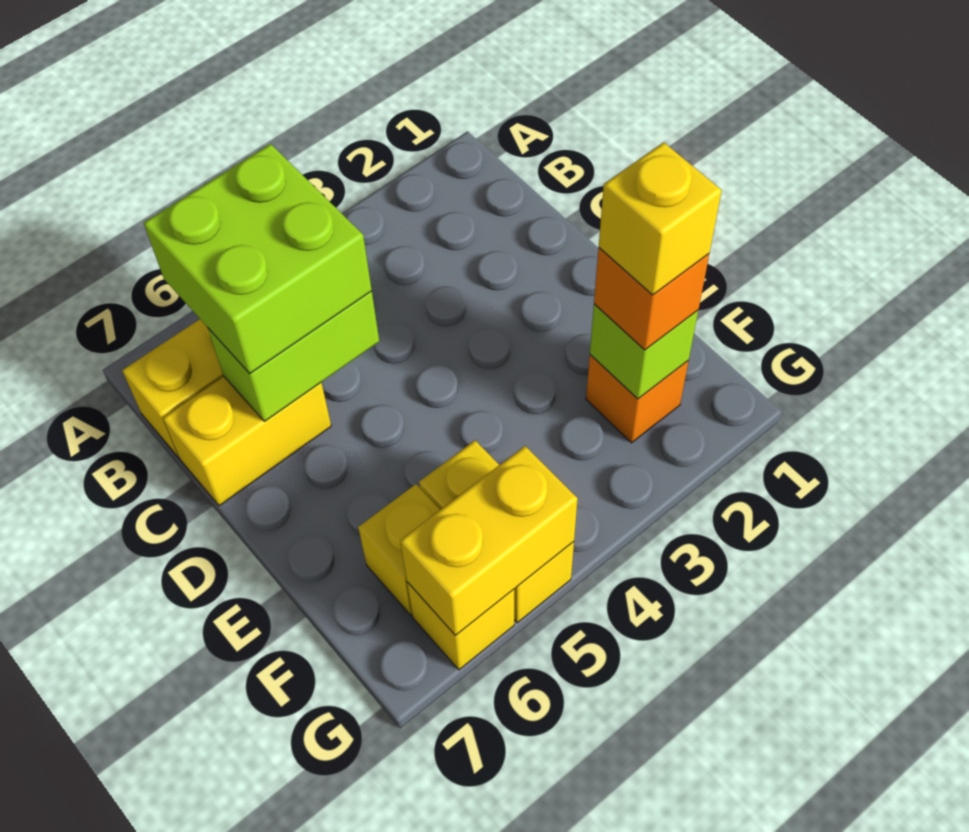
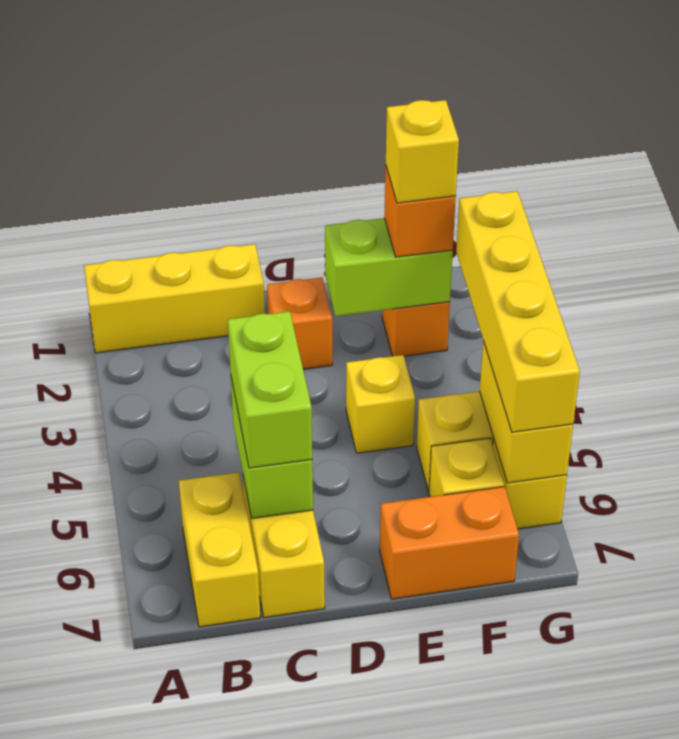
none -> yellow brick A1:C1 level 1
lime brick B5:C6 level 3 -> lime brick C5:C6 level 3
none -> orange brick D2 level 1
none -> yellow brick E4 level 1
none -> orange brick E7:F7 level 1
lime brick F2 level 2 -> lime brick E2:F2 level 2
none -> yellow brick G3:G6 level 3

